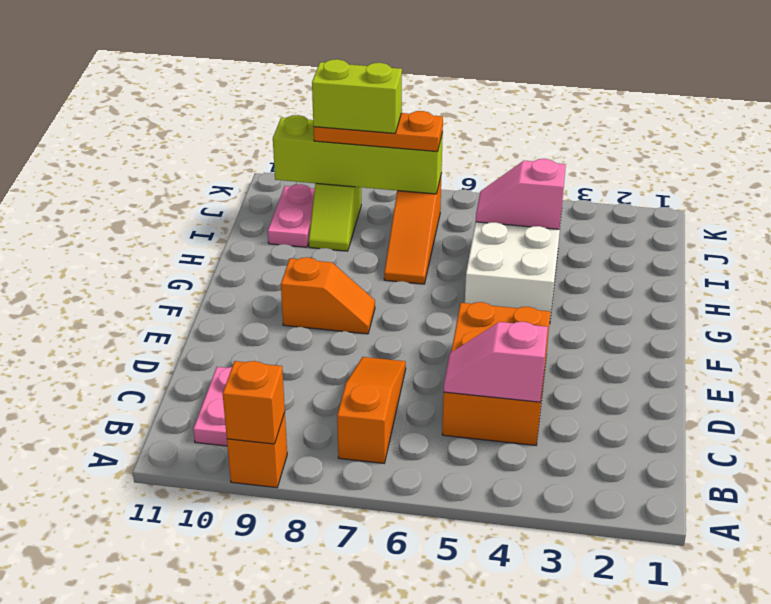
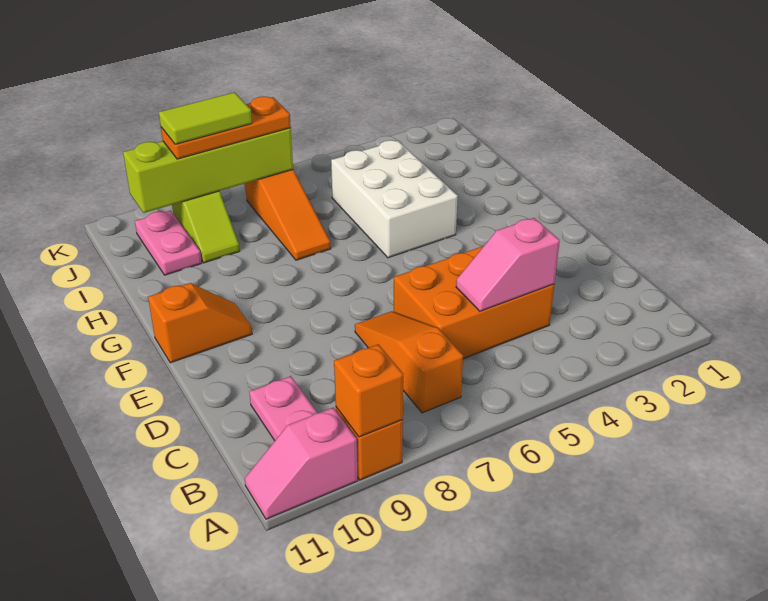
orange brick C4:E5 level 1 -> orange brick C4:D6 level 1
orange slope F8:F9 level 1 top 9 -> orange slope F10:F11 level 1 top 11
pink slope I4:I5 level 2 top 4 -> pink slope A10:A11 level 1 top 10
lime brick J8:J9 level 4 -> lime tile J8:J9 level 4

